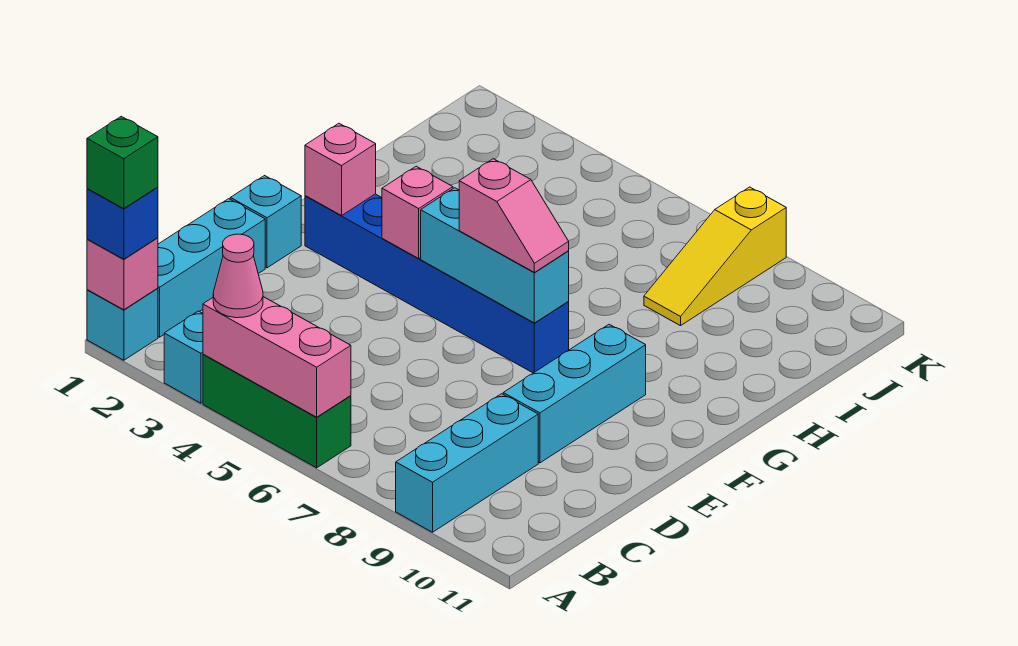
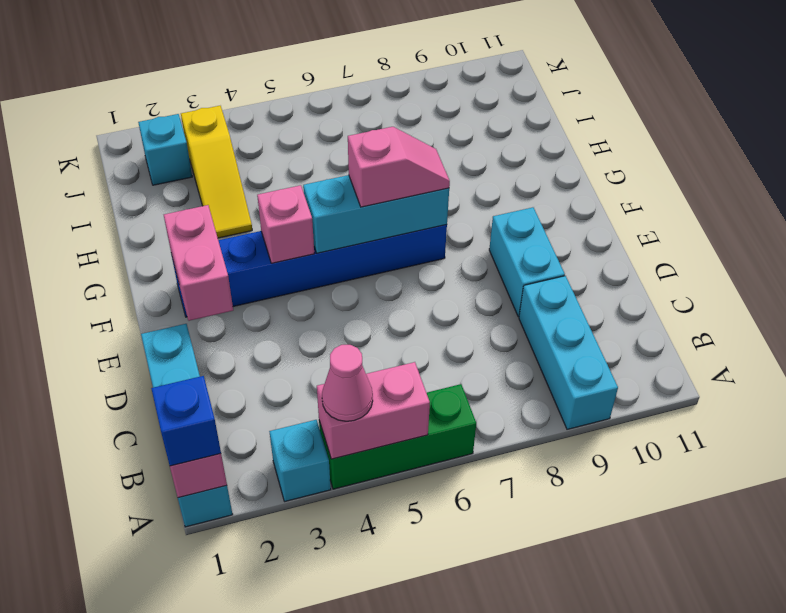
green brick A1 level 4 -> none
pink brick A4:A6 level 2 -> pink brick A4:A5 level 2
cyan brick D9:F9 level 1 -> cyan brick D9:E9 level 1
cyan brick E1 level 1 -> cyan brick J2 level 1
pink brick F2 level 2 -> pink brick E2:F2 level 2
yellow slope I8:K8 level 1 top K -> yellow slope H3:J3 level 1 top J

